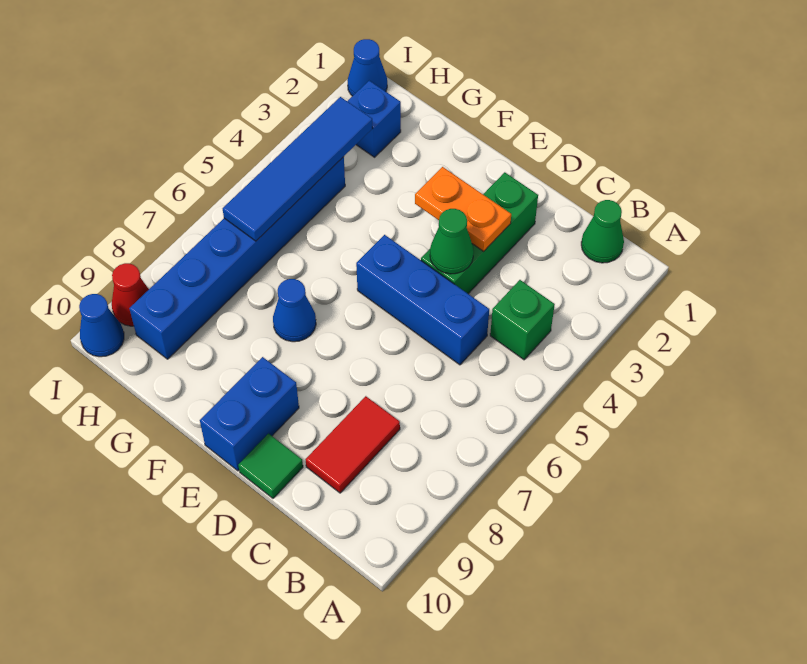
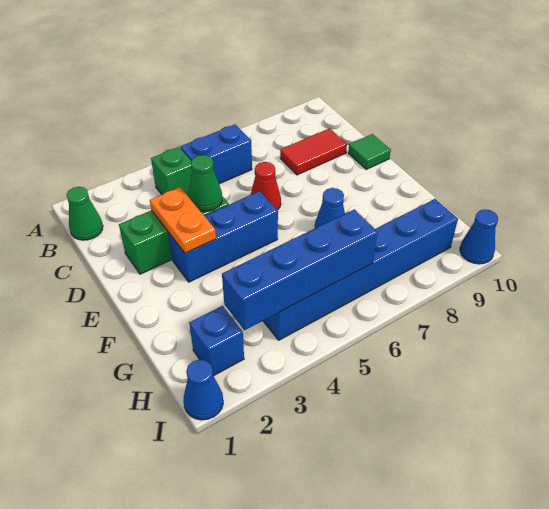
blue brick C5:E5 level 1 -> blue brick E3:E5 level 1
blue brick E9:E10 level 1 -> blue brick B5:B6 level 1
blue tile H3:H6 level 2 -> blue brick H3:H6 level 2
red cone I9 level 1 -> red cone D6 level 1

